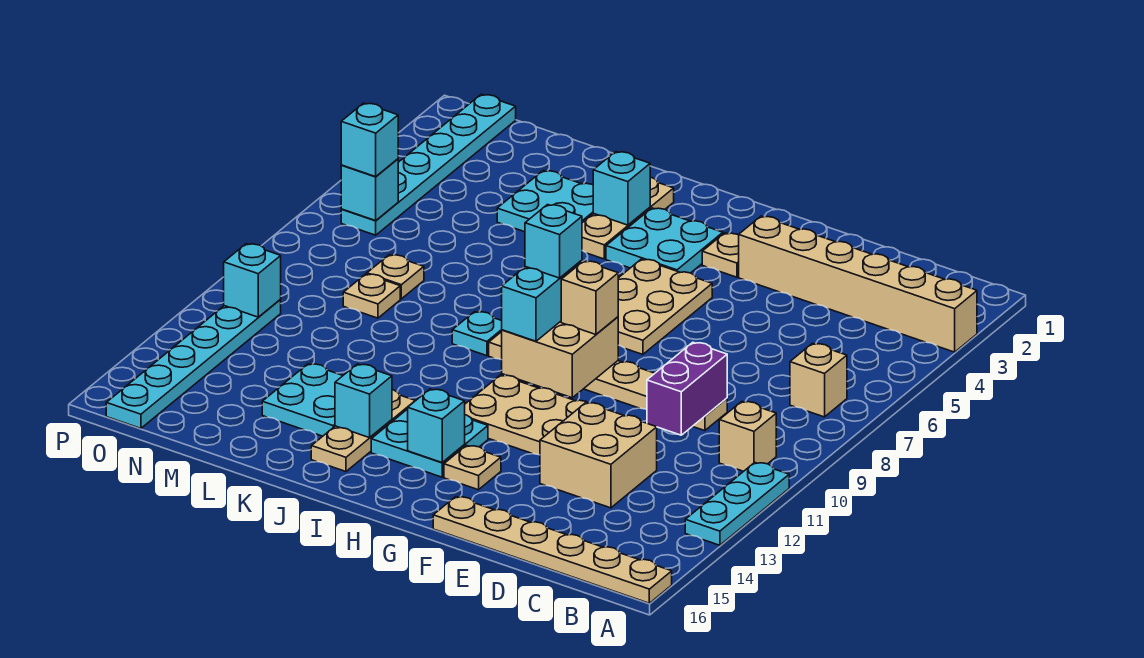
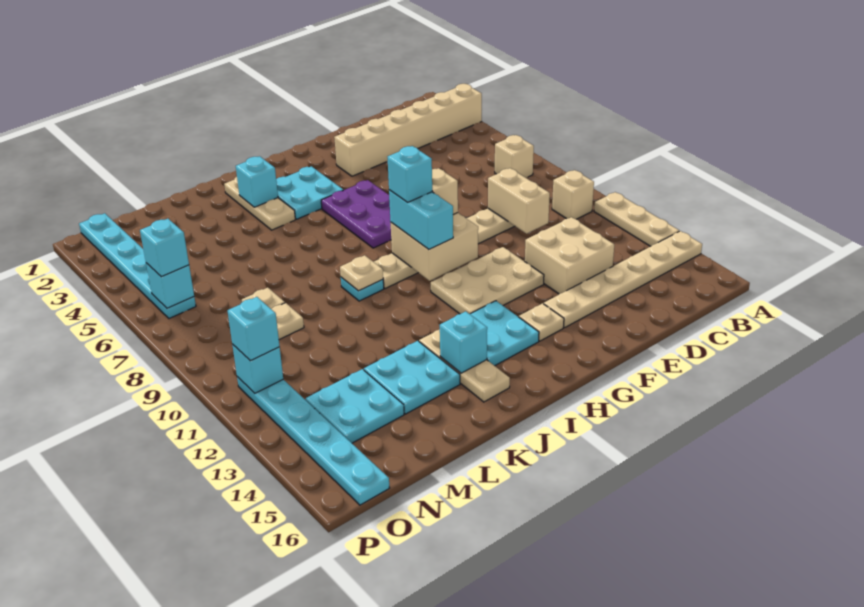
cyan plate A11:A13 level 1 -> tan plate A11:A13 level 1
tan plate A16:F16 level 1 -> tan plate A14:F14 level 1
purple brick D9:D10 level 2 -> tan brick D9:D10 level 2
tan plate G3 level 1 -> tan plate J9 level 2
tan plate G5:H7 level 1 -> purple plate G5:H7 level 1
cyan brick H14 level 2 -> cyan brick O11 level 3
cyan plate K3:L4 level 1 -> cyan plate M13:N14 level 1

